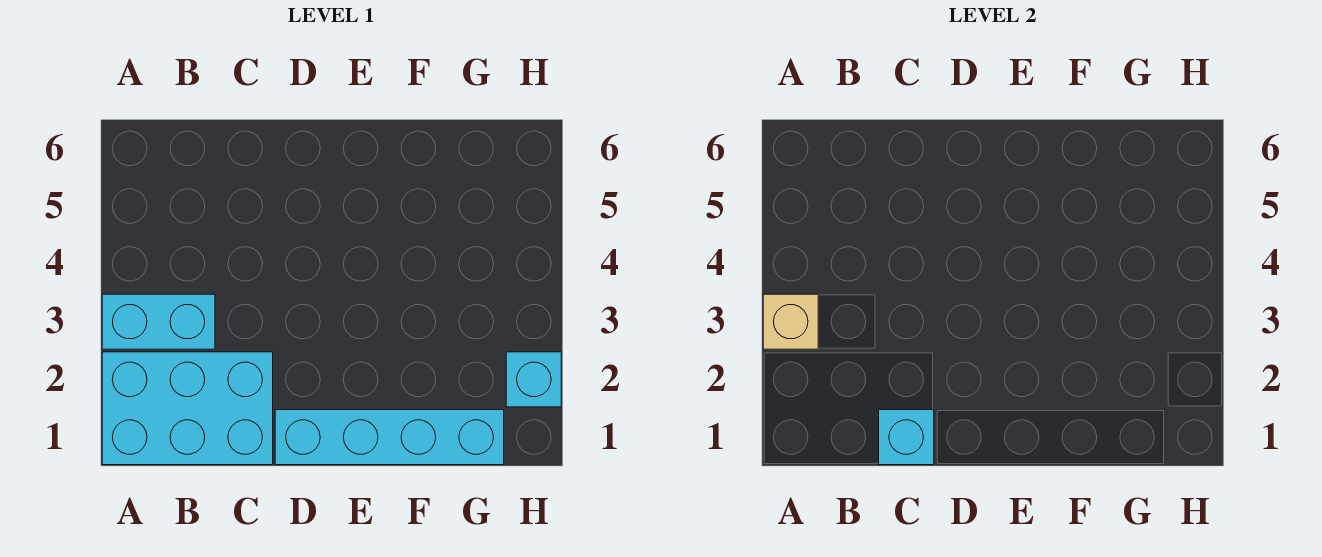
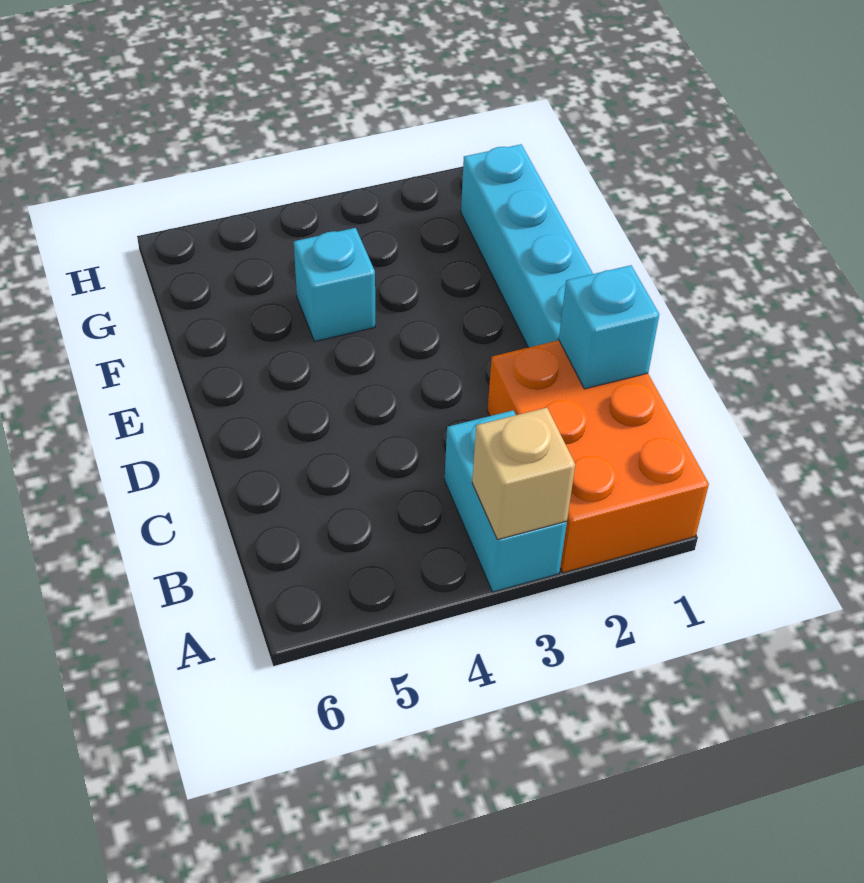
cyan brick A1:C2 level 1 -> orange brick A1:C2 level 1
cyan brick H2 level 1 -> cyan brick F4 level 1

